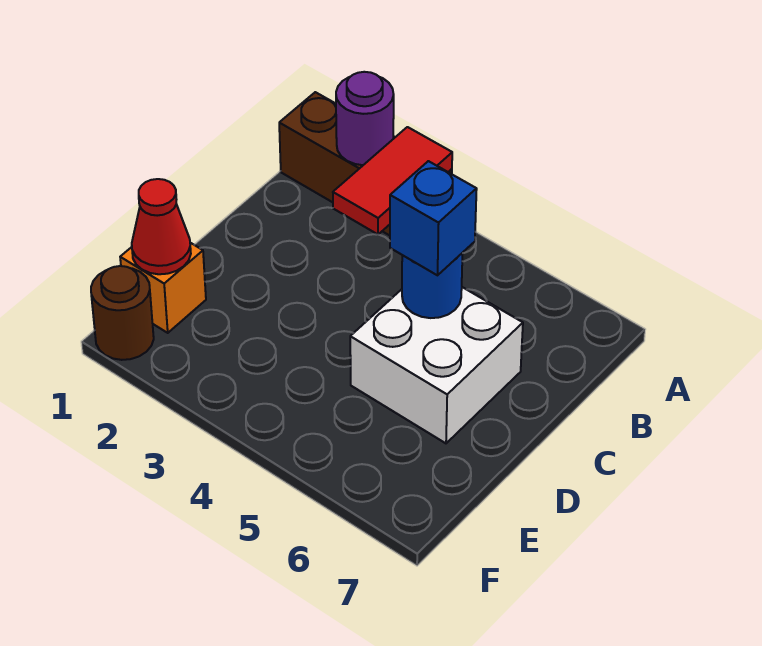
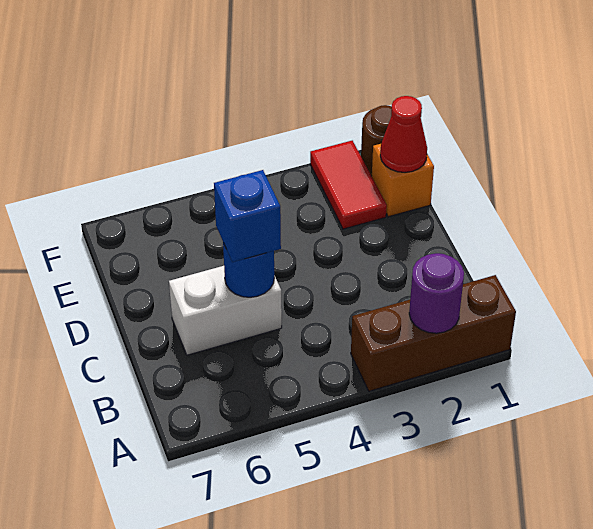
red tile A3:B3 level 2 -> red tile E2:F2 level 1
white brick C5:D6 level 1 -> white brick C5:C6 level 1

